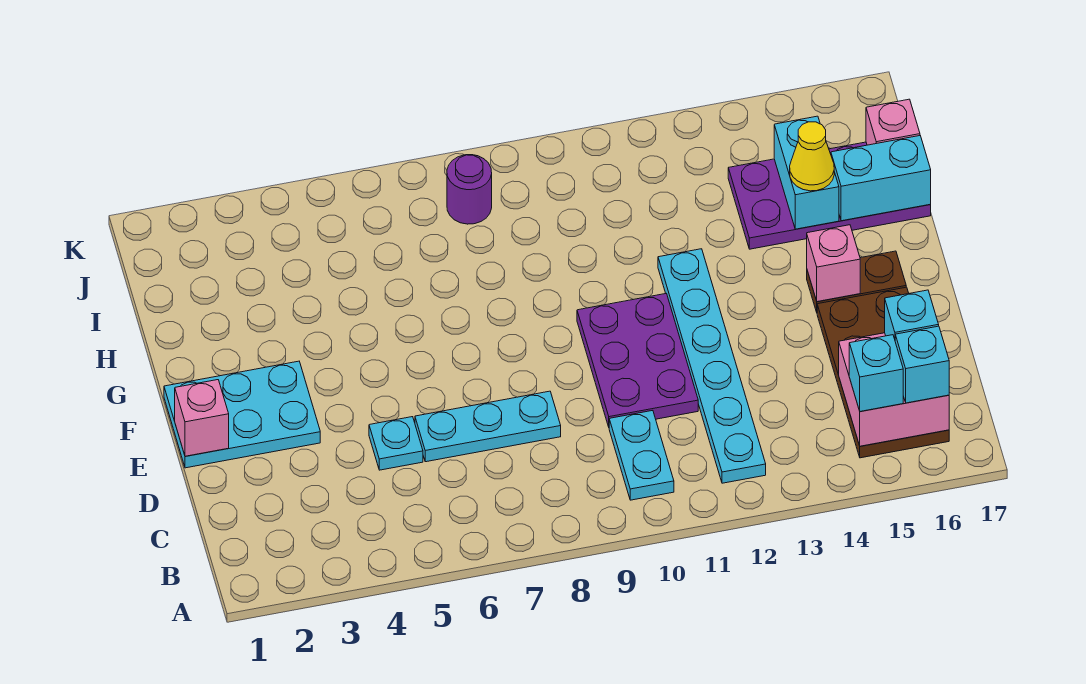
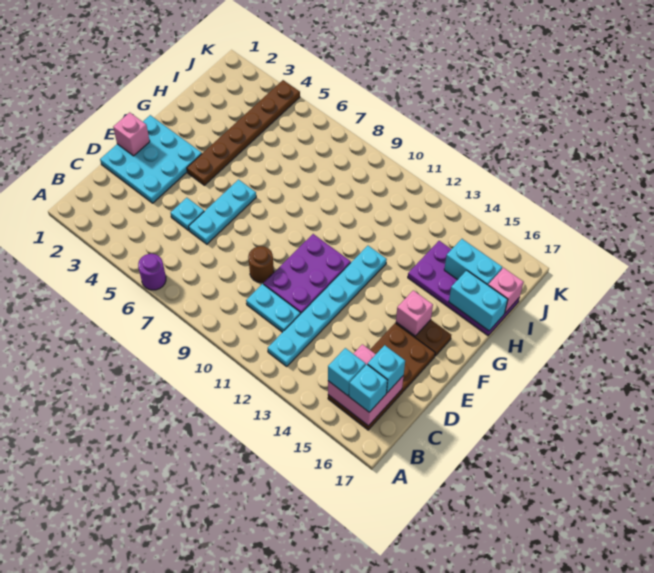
cyan plate B10:C10 level 1 -> cyan plate C10:C11 level 1
cyan plate D6:D8 level 1 -> cyan plate D6:F6 level 1
none -> brown round brick D9 level 1
cyan plate E1:F3 level 1 -> cyan plate D1:F3 level 1
none -> brown plate F4:K4 level 1
cyan brick H15:I15 level 2 -> cyan brick I15:I16 level 2
yellow cone H15 level 3 -> none
purple round brick J8 level 1 -> purple round brick A6 level 1

